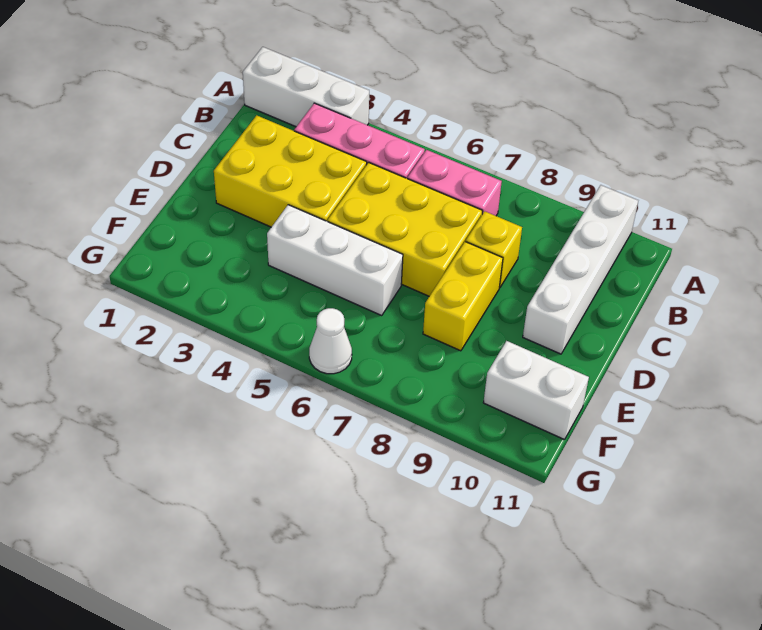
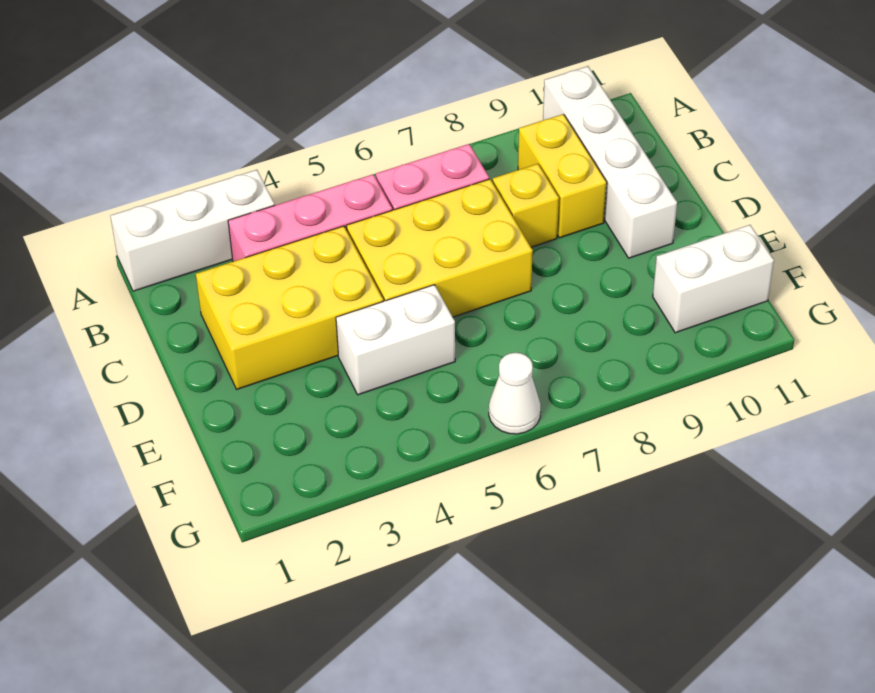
yellow brick D8:E8 level 1 -> yellow brick B9:C9 level 1
white brick E4:E6 level 1 -> white brick E4:E5 level 1

